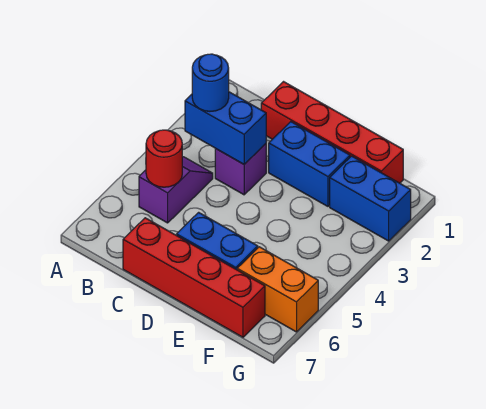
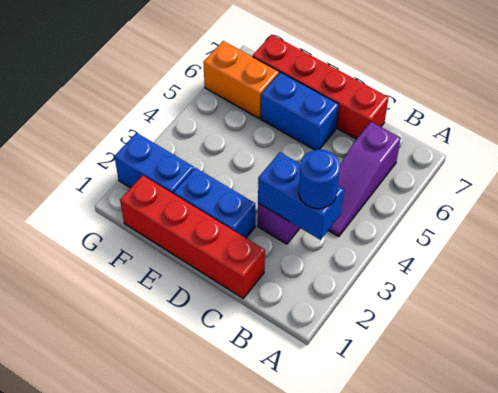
purple slope B4:B5 level 1 top 5 -> purple slope B4:B6 level 1 top 6
red round brick B5 level 2 -> none

